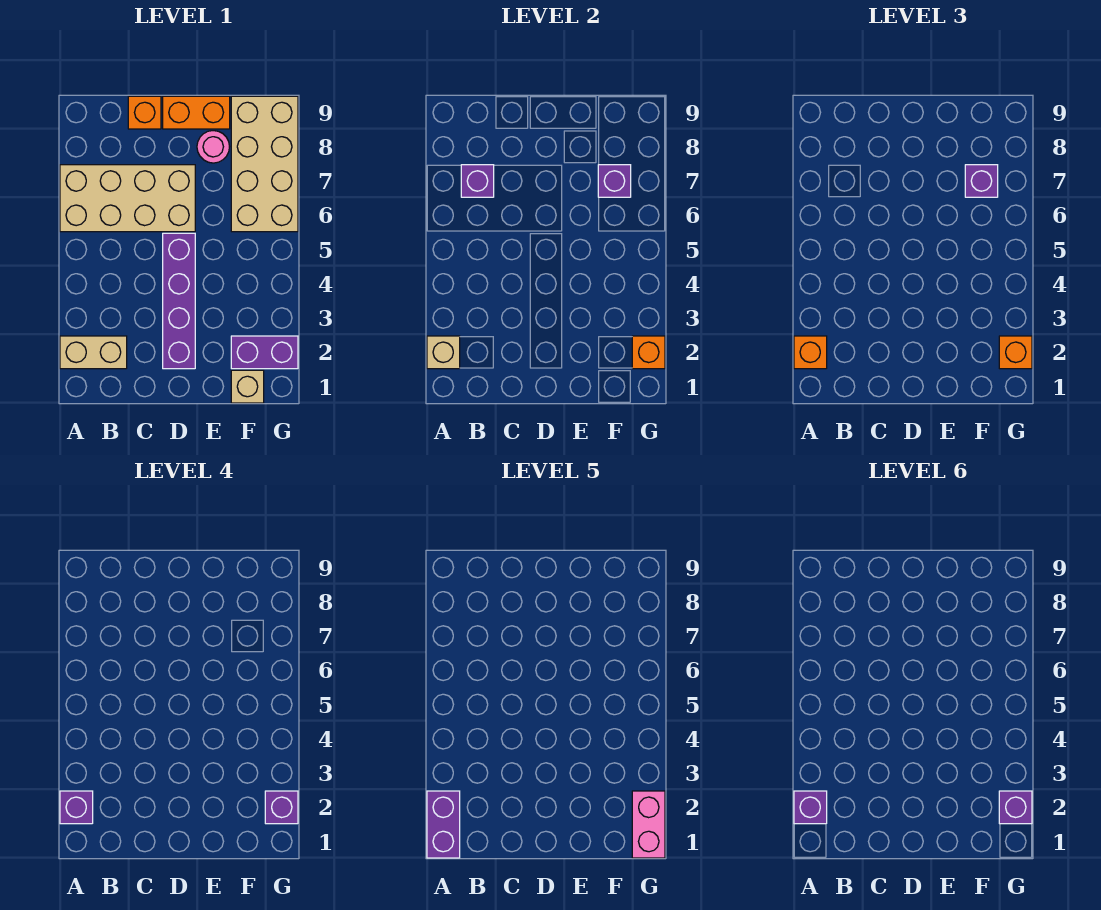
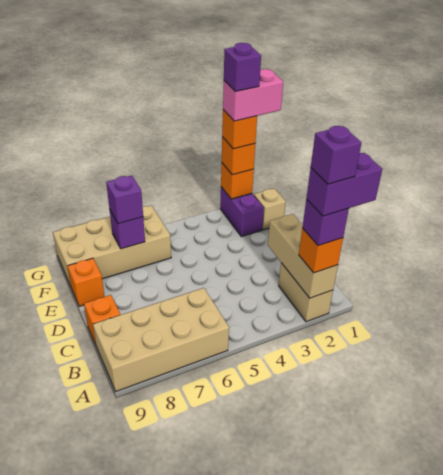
tan brick A2 level 2 -> tan brick A2:C2 level 2
tan brick A6:D7 level 1 -> tan brick A6:B9 level 1
purple brick B7 level 2 -> none
purple brick D2:D5 level 1 -> none
orange brick D9:E9 level 1 -> orange brick E9 level 1
pink round brick E8 level 1 -> none
purple brick G2 level 4 -> orange brick G2 level 4

